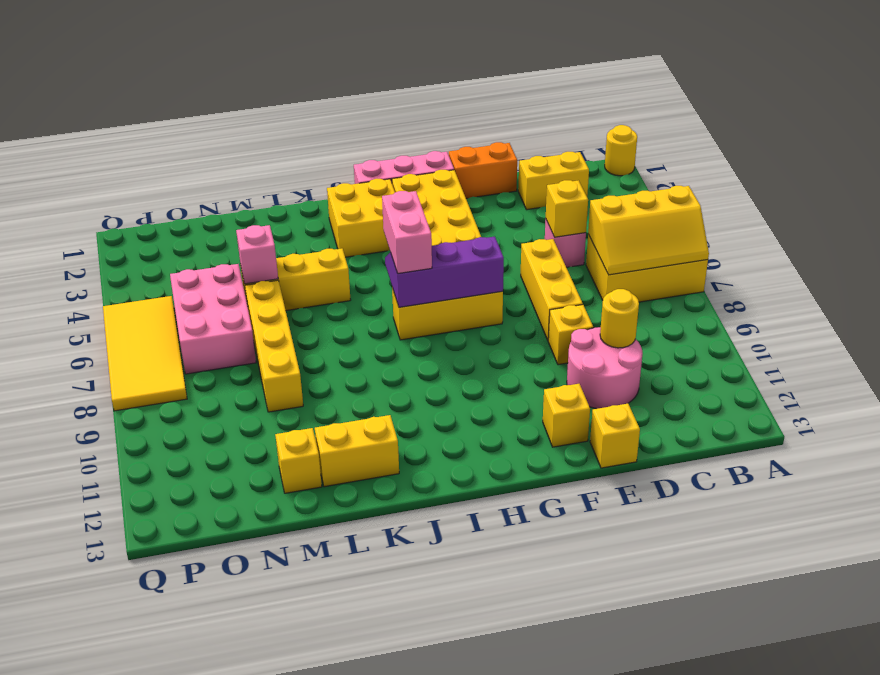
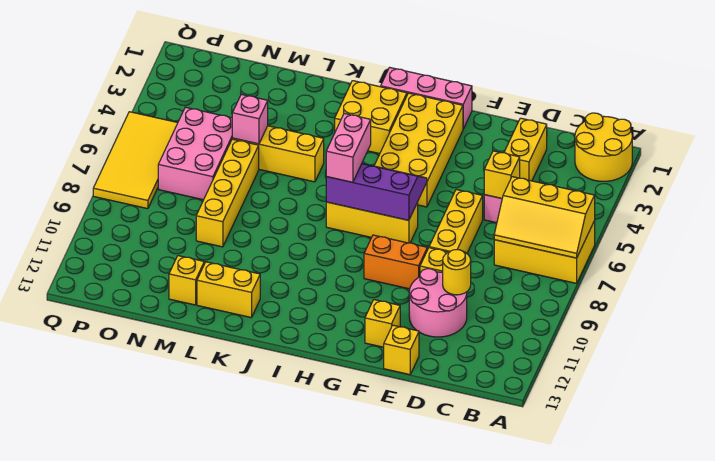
yellow round brick A1 level 1 -> yellow round brick A1:B2 level 1
yellow brick C2:D2 level 1 -> yellow brick D2:D3 level 1
orange brick E1:F1 level 1 -> orange brick F9:G9 level 1

